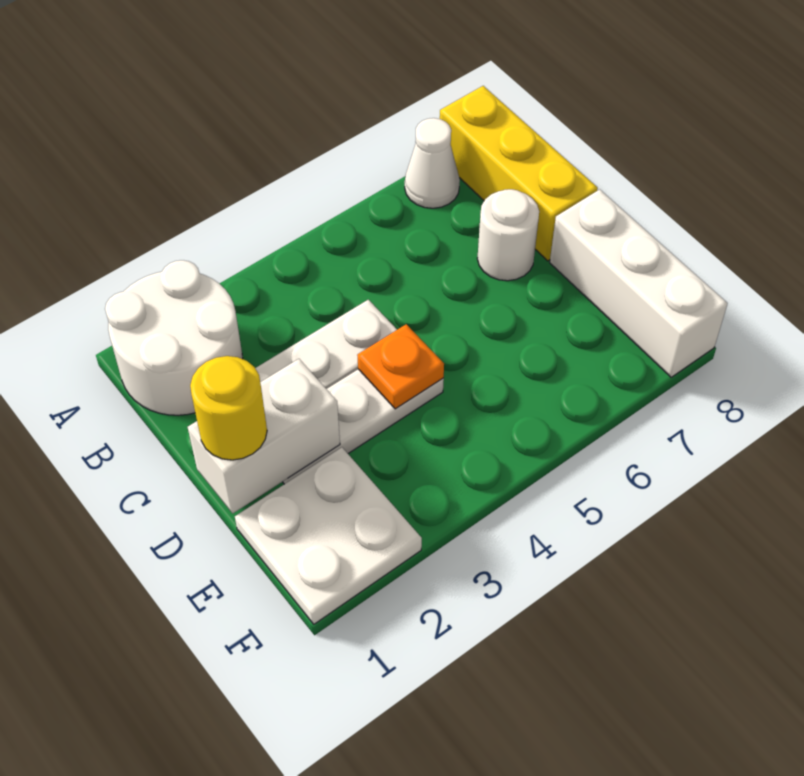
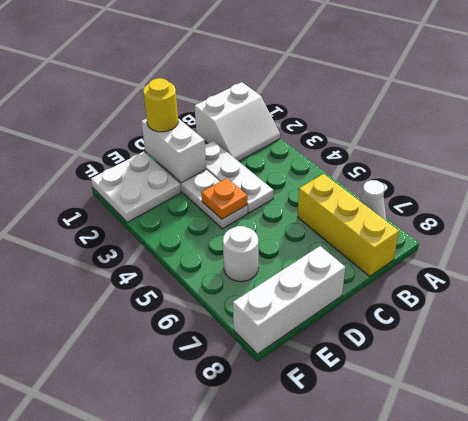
white round brick A1:B2 level 1 -> white slope A1:B2 level 1 top 1
yellow brick A8:C8 level 1 -> yellow brick B6:B8 level 1
white round brick C7 level 1 -> white round brick E6 level 1

